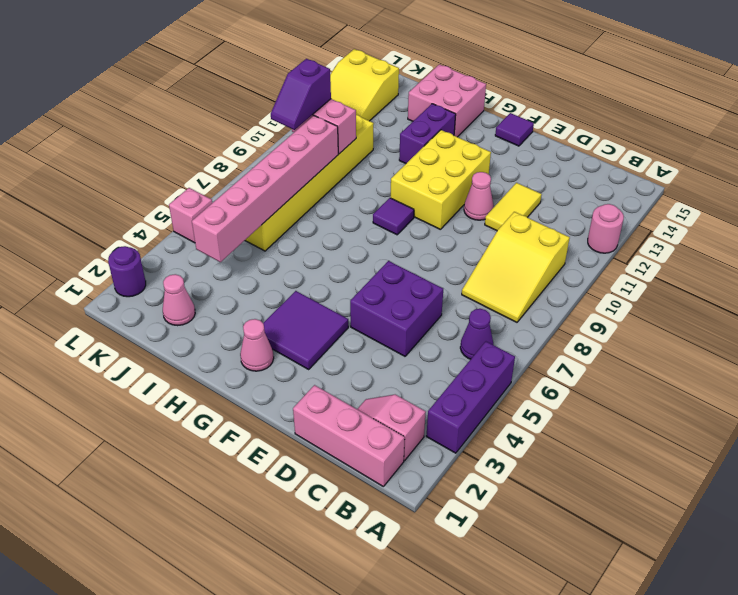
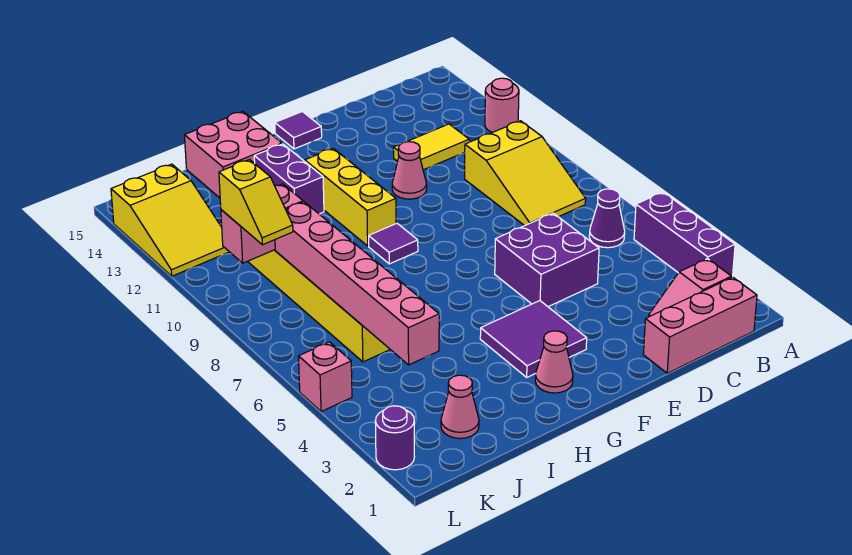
yellow tile D11:D12 level 1 -> yellow tile C12:D12 level 1
yellow brick F10:G12 level 1 -> yellow brick G10:G12 level 1
purple slope K9:K10 level 3 top 10 -> yellow slope K9:K10 level 3 top 10

